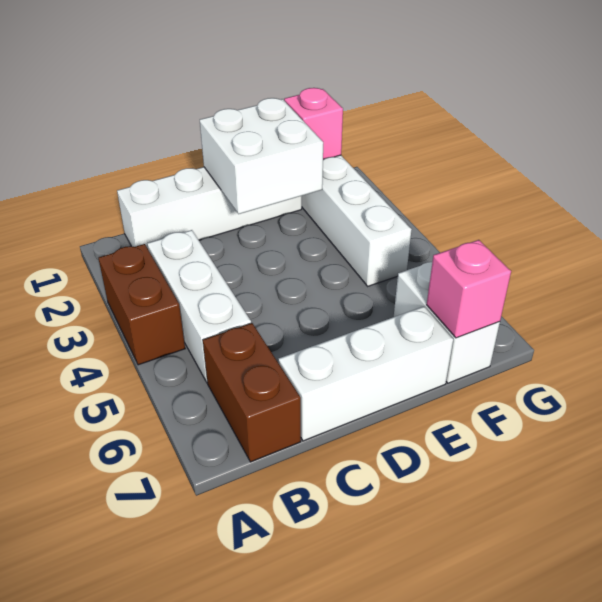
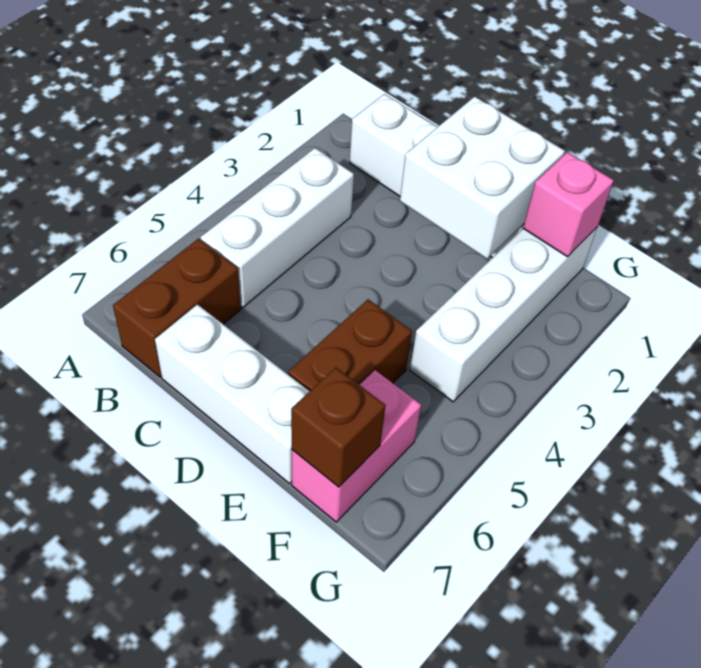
brown brick A3:A4 level 1 -> brown brick E5:E6 level 1
white brick F6:F7 level 1 -> pink brick F6:F7 level 1
pink brick F7 level 2 -> brown brick F7 level 2

